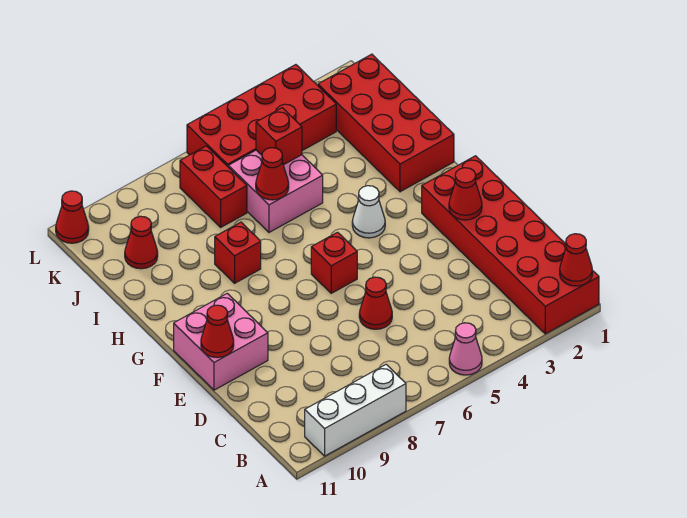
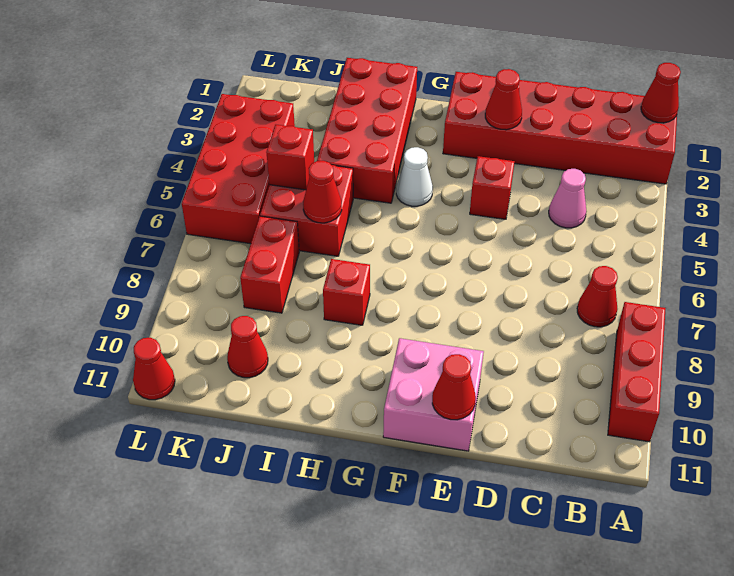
pink cone A5 level 1 -> pink cone C4 level 1
white brick A8:A10 level 1 -> red brick A8:A10 level 1
red cone D6 level 1 -> red cone B7 level 1
red brick F6 level 1 -> red brick E4 level 1
red brick H1:K2 level 1 -> red brick H1:I4 level 1
pink brick I5:J6 level 1 -> red brick I5:J6 level 1
red brick J7:K7 level 1 -> red brick J7:J8 level 1

